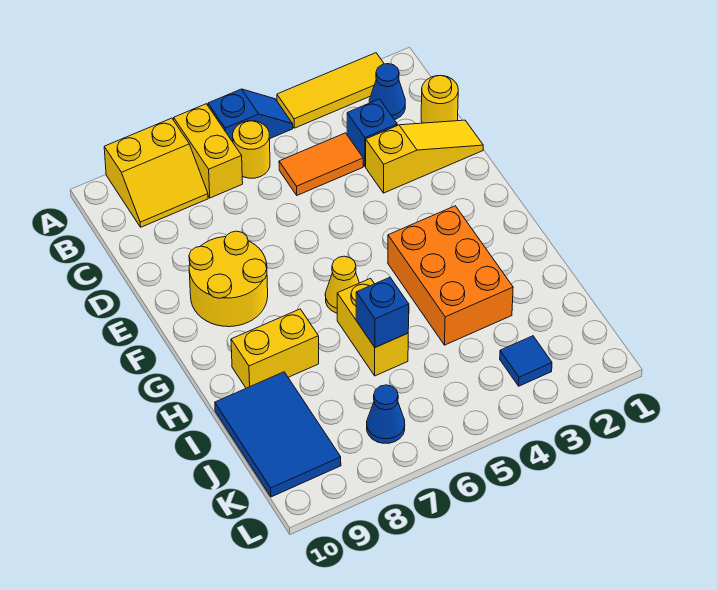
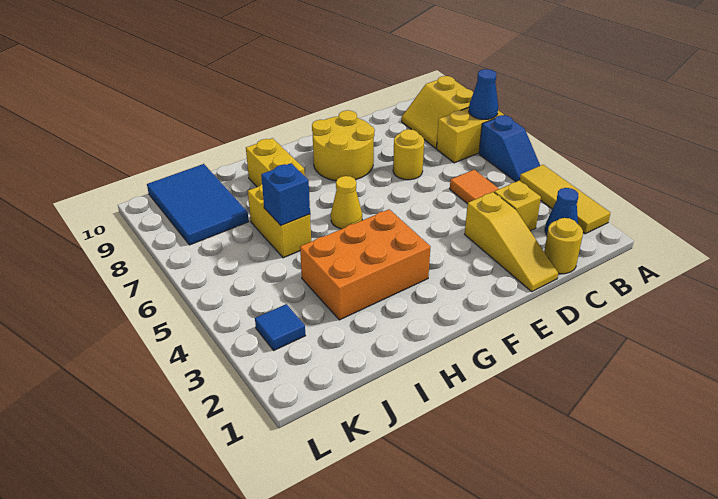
yellow round brick B6 level 1 -> yellow round brick D7 level 1
blue brick C3 level 1 -> yellow brick C3 level 1
yellow brick H6:I6 level 1 -> yellow brick I6:I7 level 1
blue tile I9:K10 level 1 -> blue tile J8:K10 level 1
blue cone K7 level 1 -> blue cone A7 level 2

